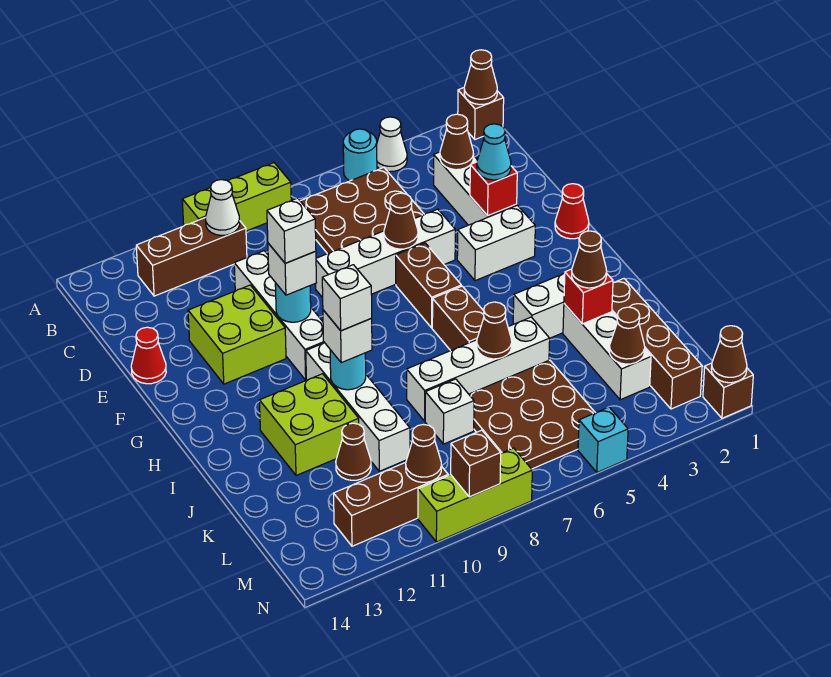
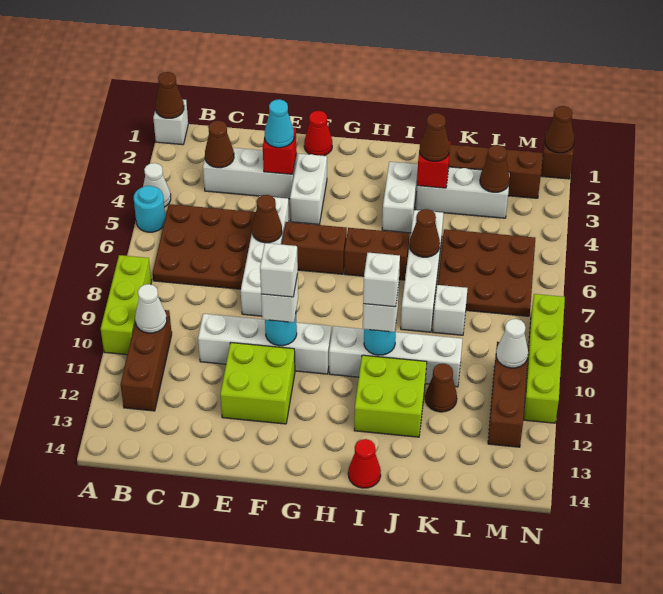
brown brick A1 level 1 -> white brick A1 level 1
red cone E14 level 1 -> red cone I14 level 1
brown cone M10 level 2 -> white cone M10 level 2
cyan brick N5 level 1 -> none
lime brick N8:N10 level 1 -> lime brick N8:N11 level 1
brown brick N9 level 2 -> none

